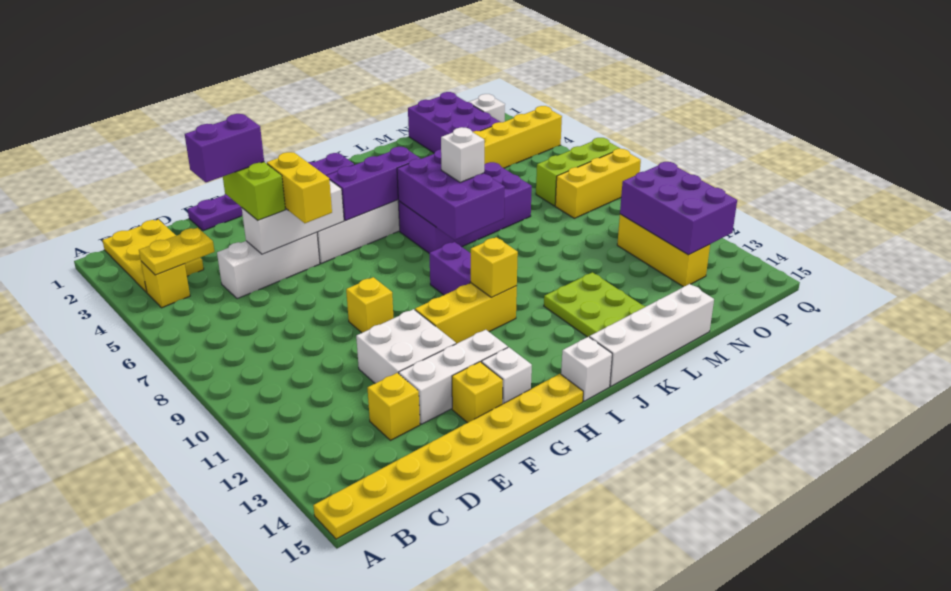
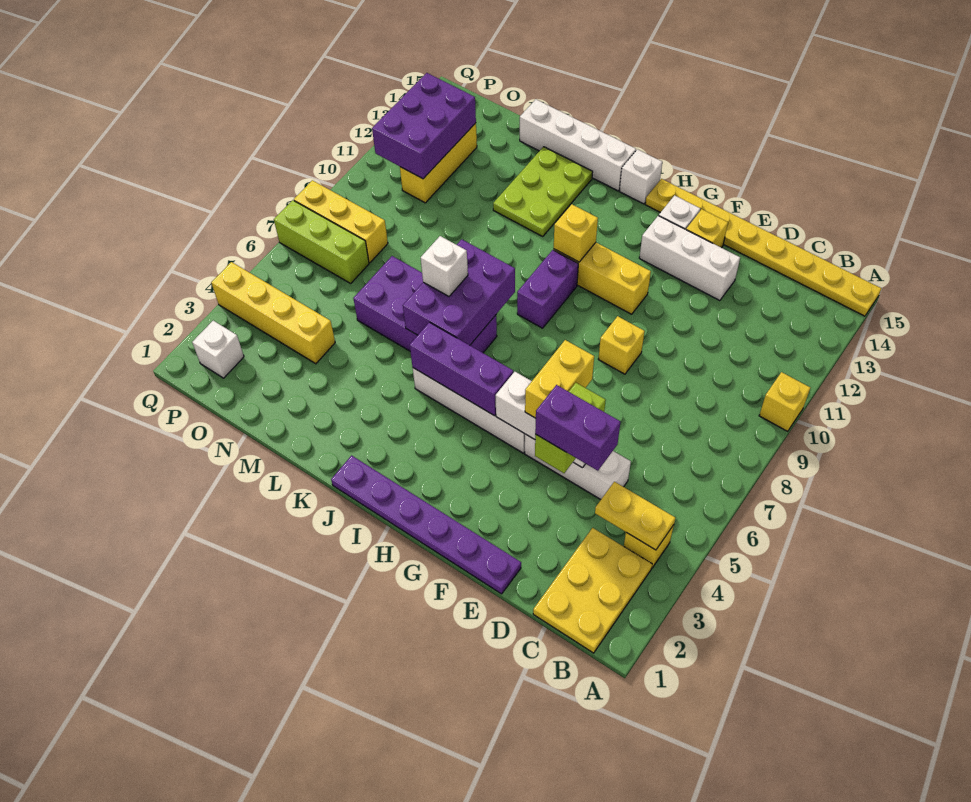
yellow brick D13 level 1 -> yellow brick A10 level 1
white brick E11:F12 level 1 -> none
purple brick N1:O3 level 1 -> none

